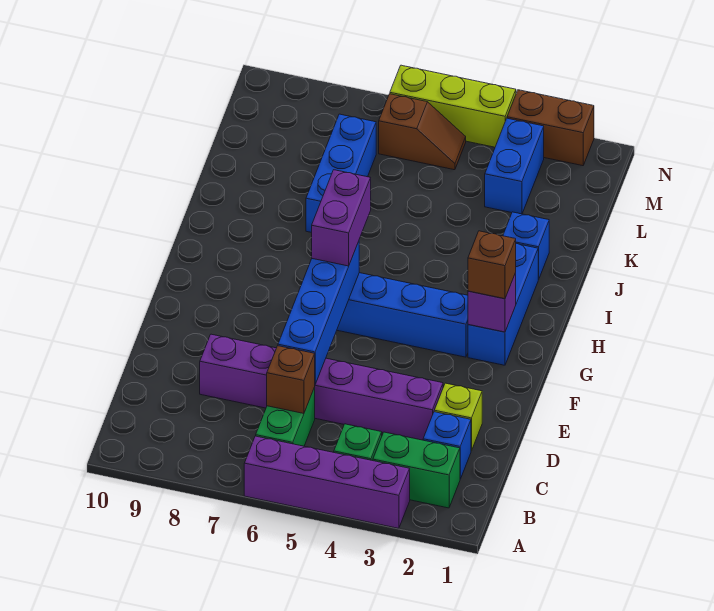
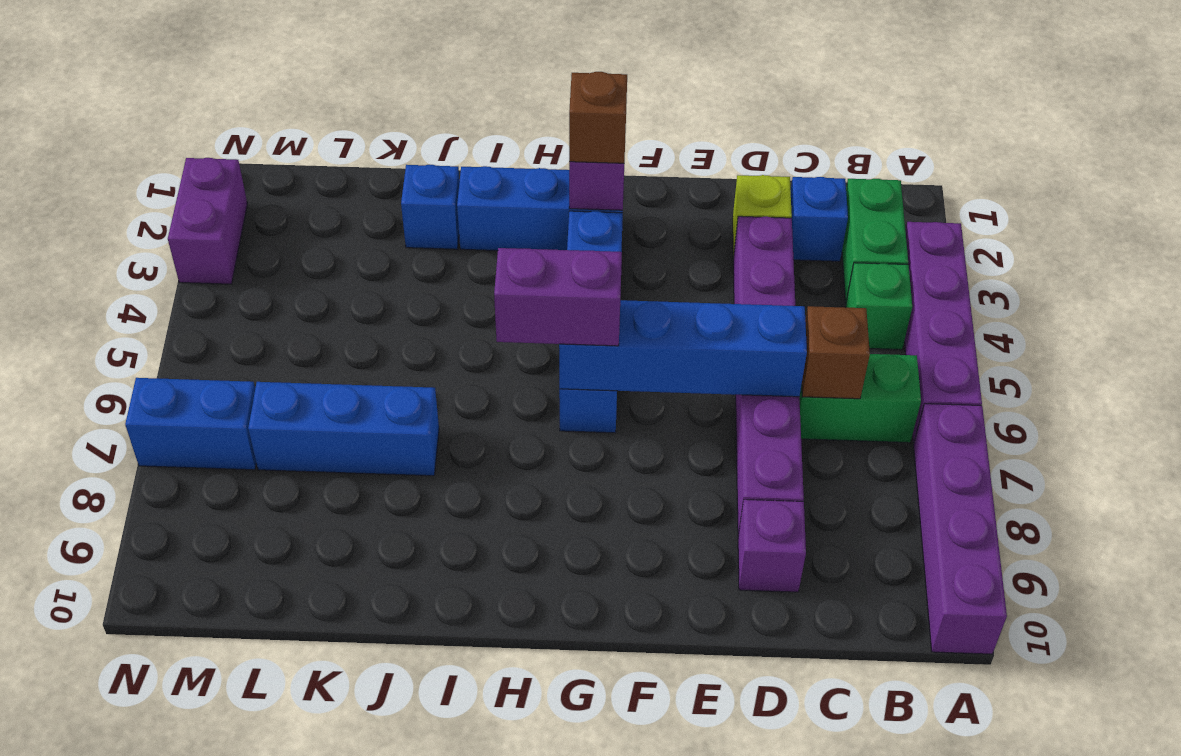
none -> purple brick A7:A10 level 1
none -> purple brick D9 level 1
blue brick L3:M3 level 1 -> blue brick M7:N7 level 1
brown slope M5:M6 level 1 top 6 -> none
brown brick N2:N3 level 1 -> purple brick N2:N3 level 1
lime brick N4:N6 level 1 -> none

